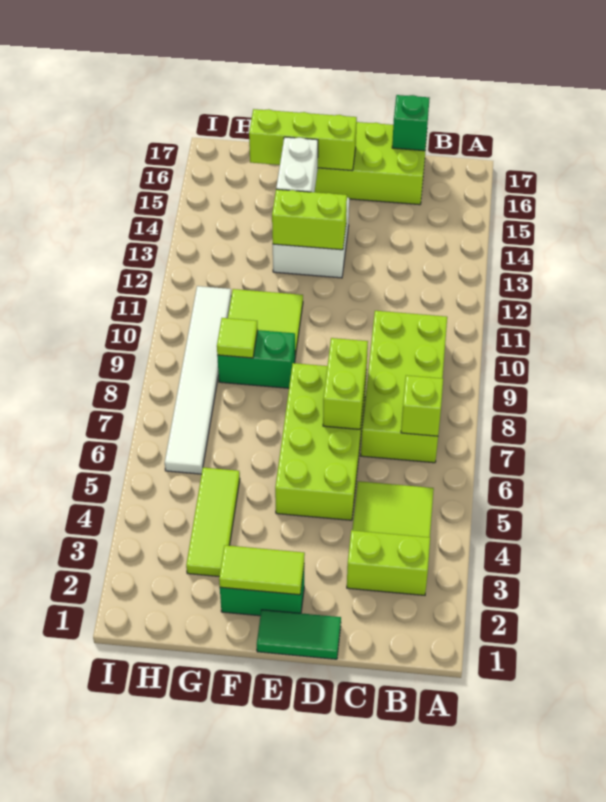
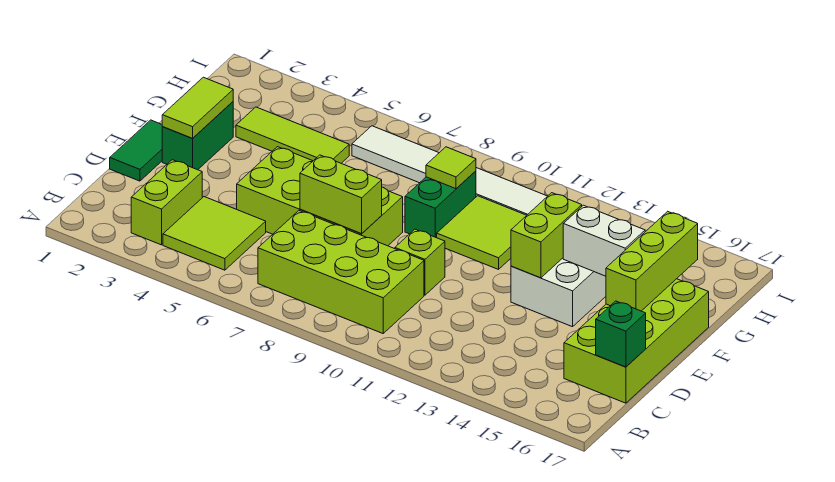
lime brick B7 level 2 -> lime brick D10 level 1

